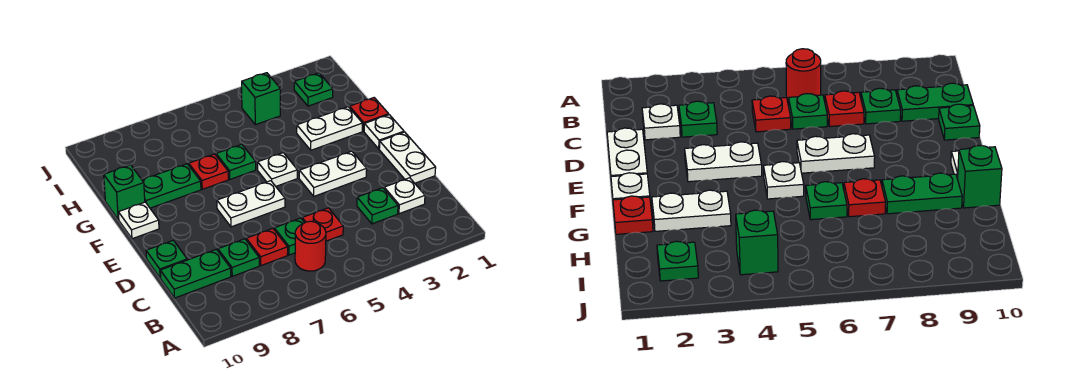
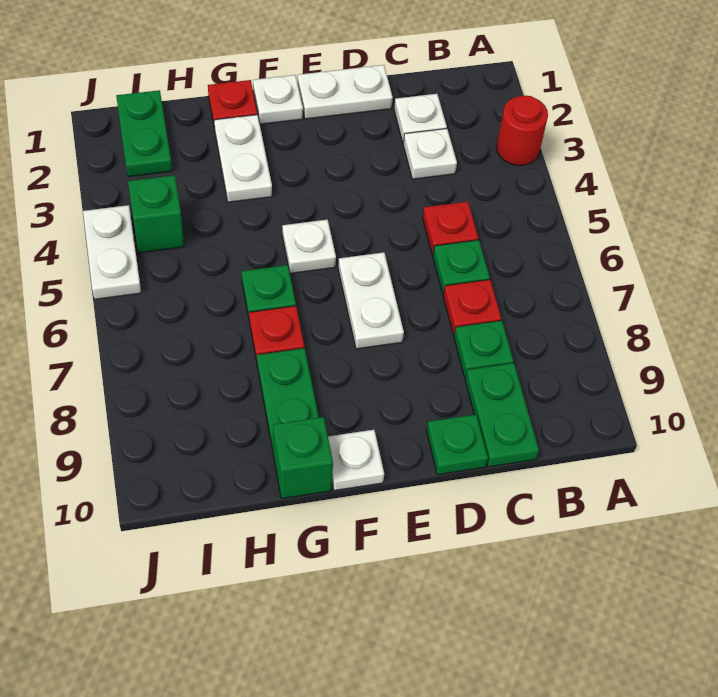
red round brick B6 level 1 -> red round brick A3 level 1
green plate C3 level 1 -> white plate C3 level 1
white plate E3:E4 level 1 -> white plate J4:J5 level 1
green plate I2 level 1 -> green plate I1:I2 level 1

